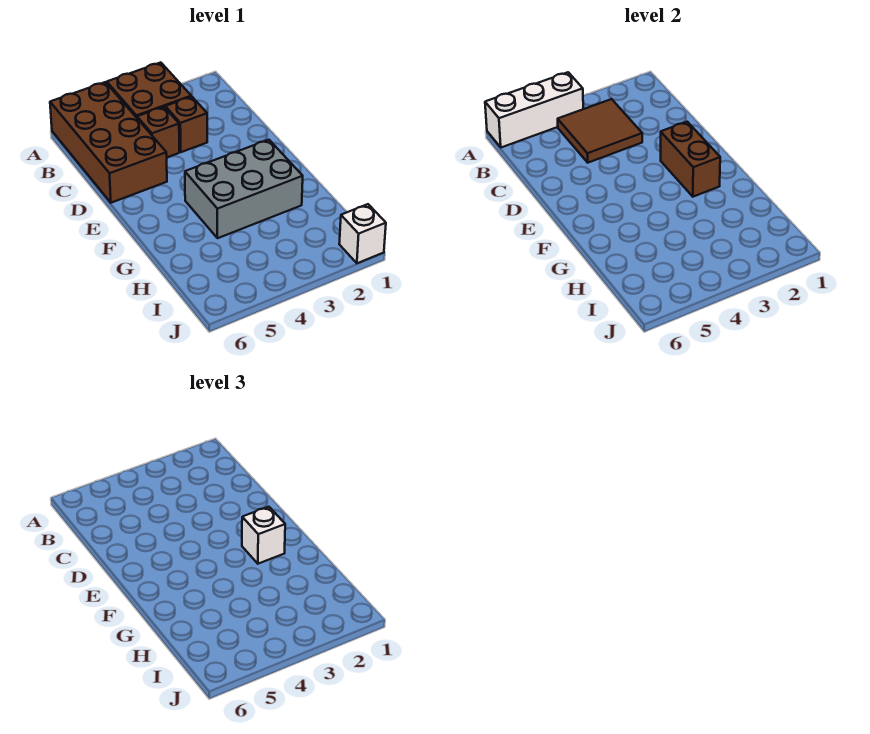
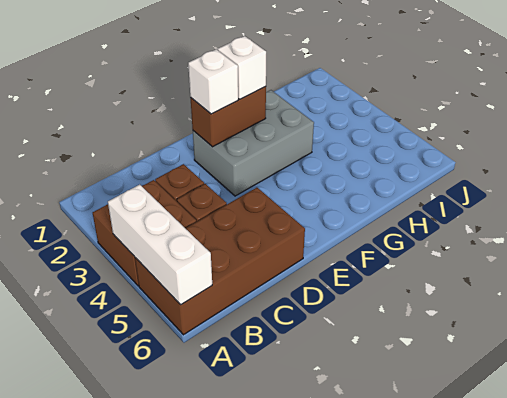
brown tile B3:C4 level 2 -> none
grey brick F2:G4 level 1 -> grey brick E2:G3 level 1
white brick J1 level 1 -> white brick E2 level 3

